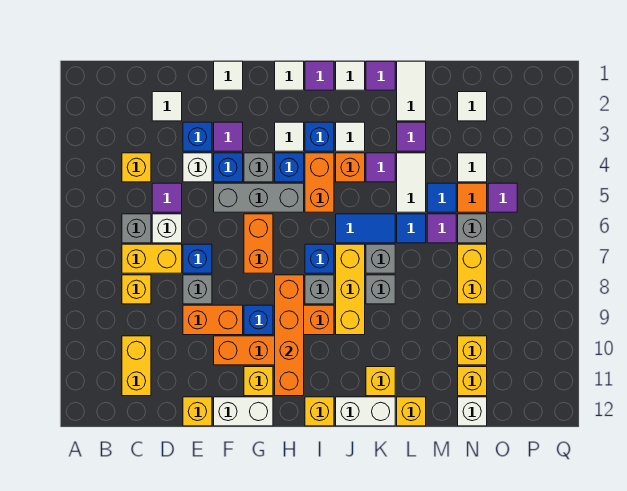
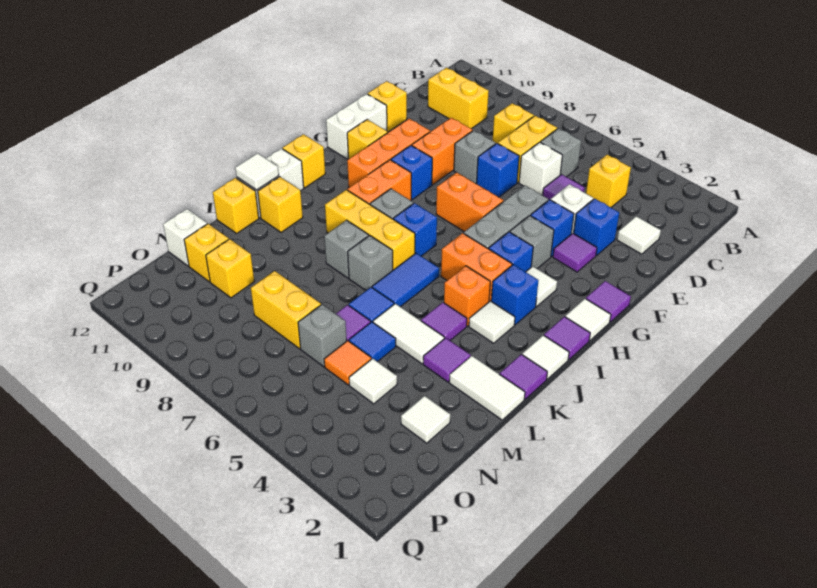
white tile F1 level 1 -> white tile K12 level 2
orange brick H8:H11 level 2 -> none
purple tile O5 level 1 -> purple tile G1 level 1

